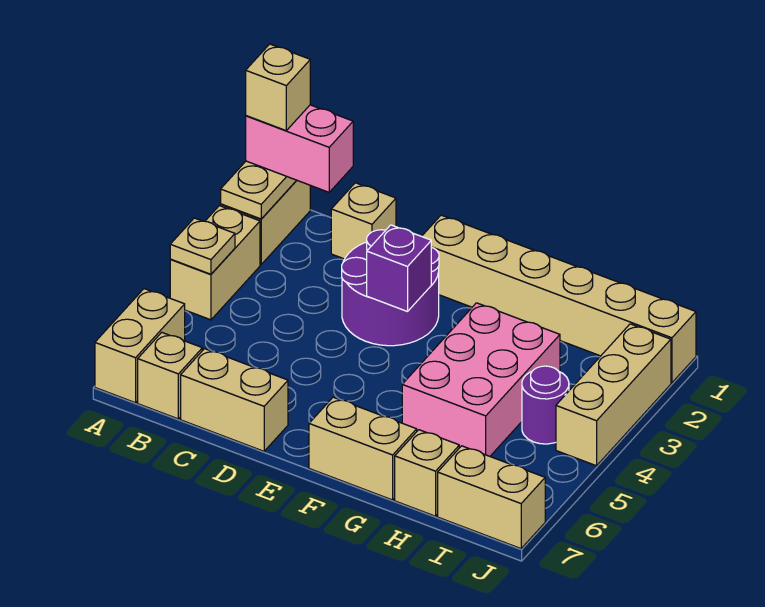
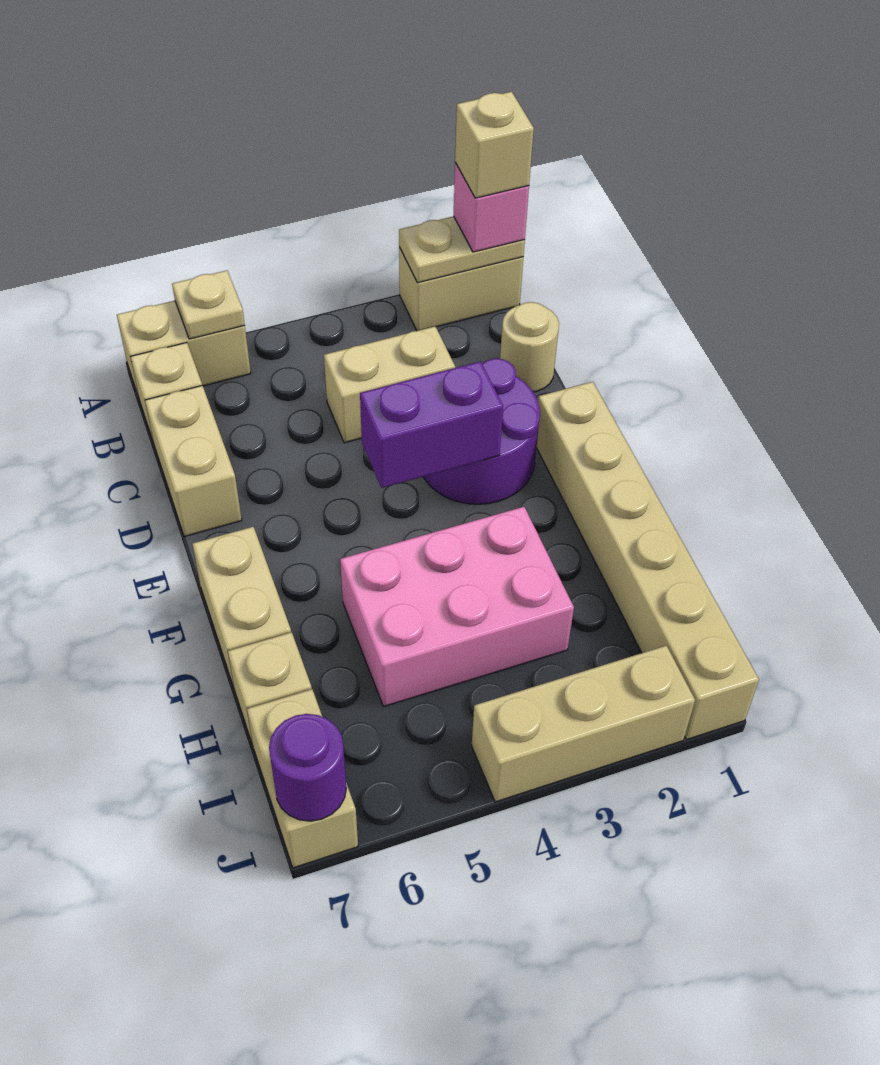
pink brick A1:B1 level 3 -> pink brick A1 level 3
tan brick A3:A4 level 1 -> tan brick C3:C4 level 1
tan plate A4 level 2 -> tan plate A6 level 2
tan brick C1 level 1 -> tan round brick C1 level 1
purple brick E3 level 2 -> purple brick E3:E4 level 2
purple round brick I4 level 1 -> purple round brick J7 level 2

